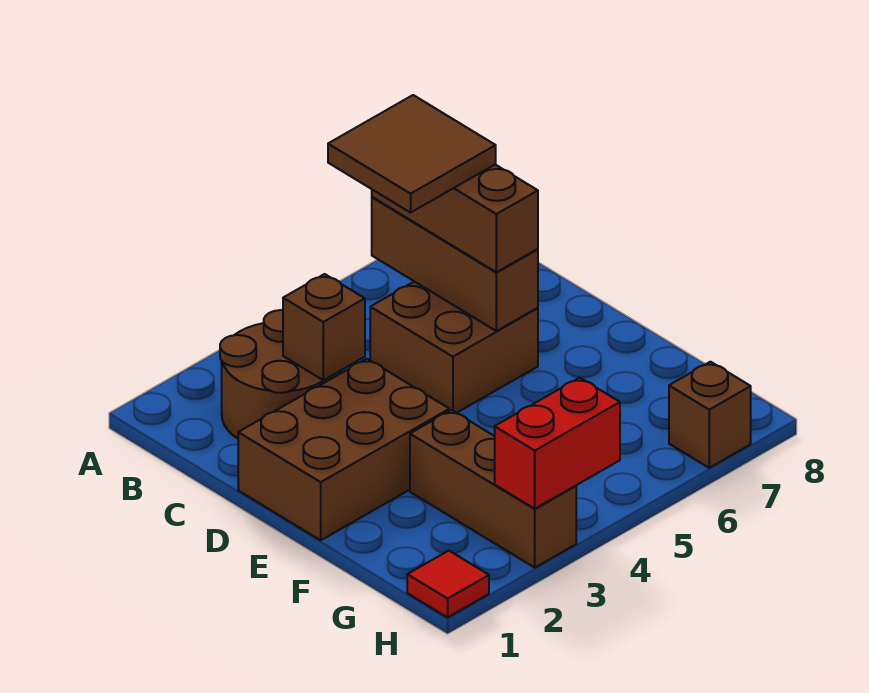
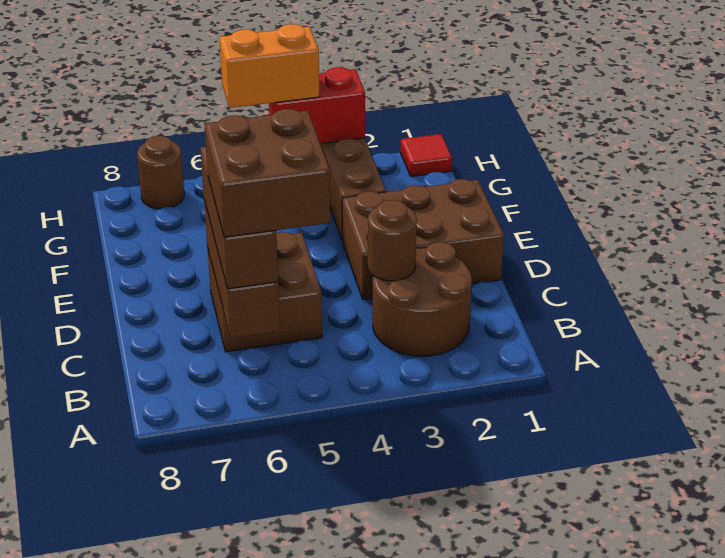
brown tile B5:C6 level 4 -> brown brick B5:C6 level 4
brown brick C3 level 2 -> brown round brick C3 level 2
none -> orange brick H4:H5 level 3
brown brick H7 level 1 -> brown round brick H7 level 1

